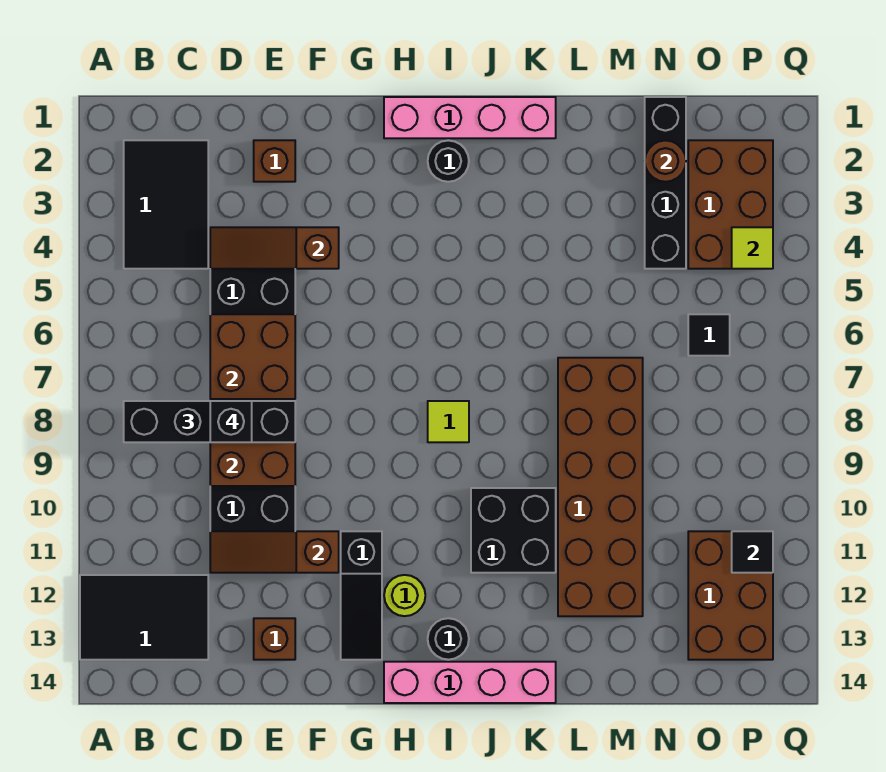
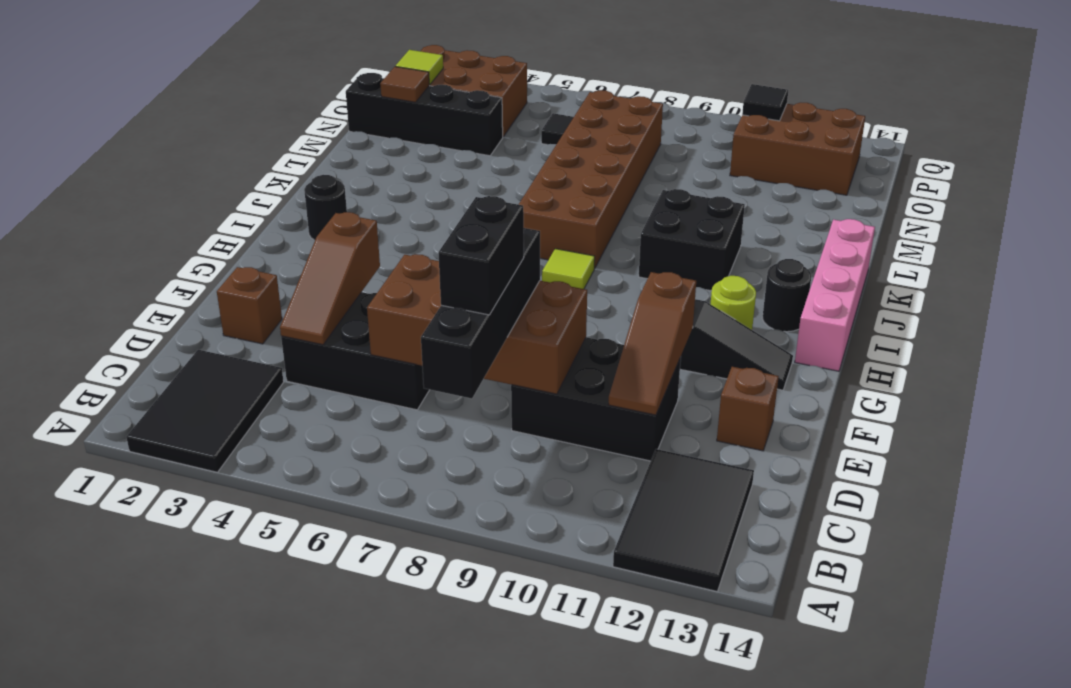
black tile B2:C4 level 1 -> black tile A2:C3 level 1
black brick D8 level 4 -> black brick C8:D8 level 4
pink brick H1:K1 level 1 -> none
brown brick L7:M12 level 1 -> brown brick J7:O8 level 1
brown round brick N2 level 2 -> brown tile N2 level 2
lime tile P4 level 2 -> lime tile O2 level 2

